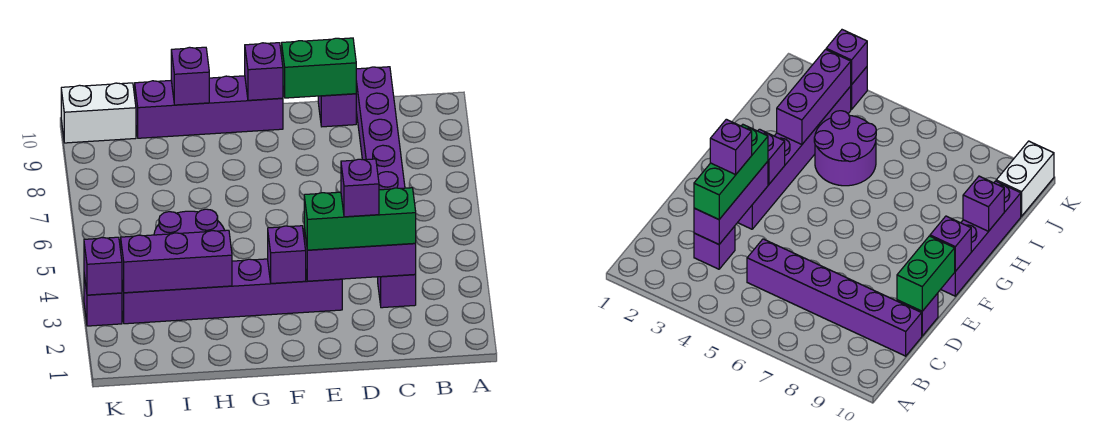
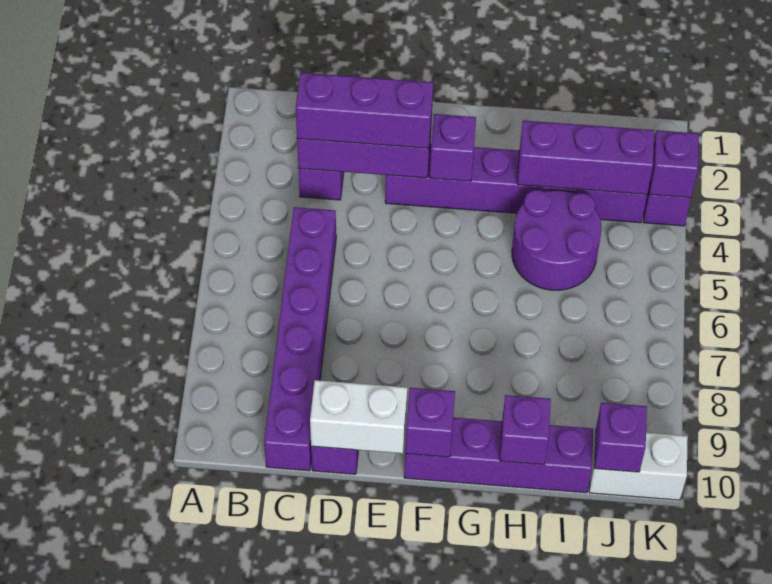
green brick C3:E3 level 3 -> purple brick C3:E3 level 3
purple brick D3 level 4 -> purple brick J10 level 2
green brick D10:E10 level 2 -> white brick D10:E10 level 2

